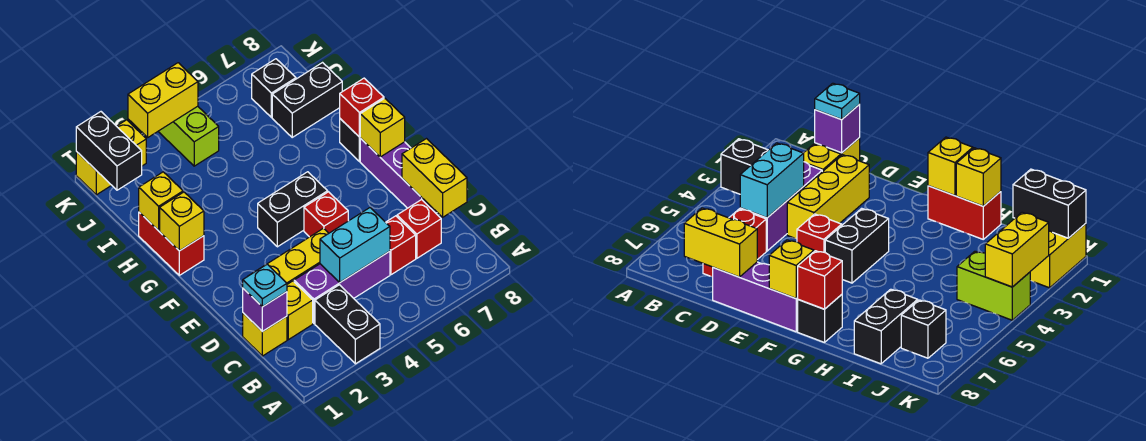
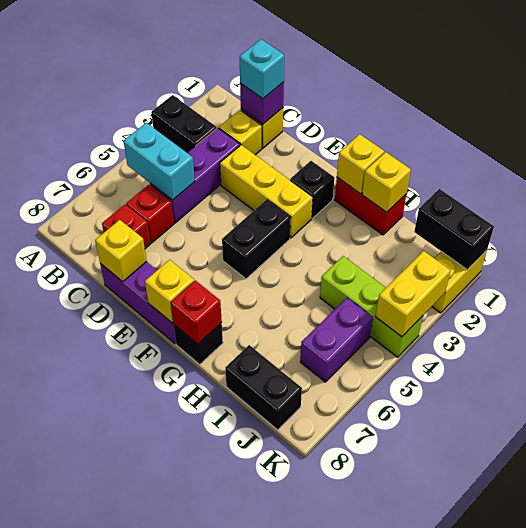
cyan plate C1 level 3 -> cyan brick C1 level 3
cyan brick C4:C5 level 2 -> cyan brick B5:C5 level 2
yellow brick C8:D8 level 2 -> yellow brick D8 level 2
yellow brick D2:D4 level 1 -> yellow brick D3:F3 level 1
red brick E5 level 1 -> none
black brick I7:I8 level 1 -> black brick I8:J8 level 1
lime brick J4:K4 level 1 -> lime brick I4:K4 level 1
none -> purple brick J5:J6 level 1
black brick J7 level 1 -> black brick F2 level 1

